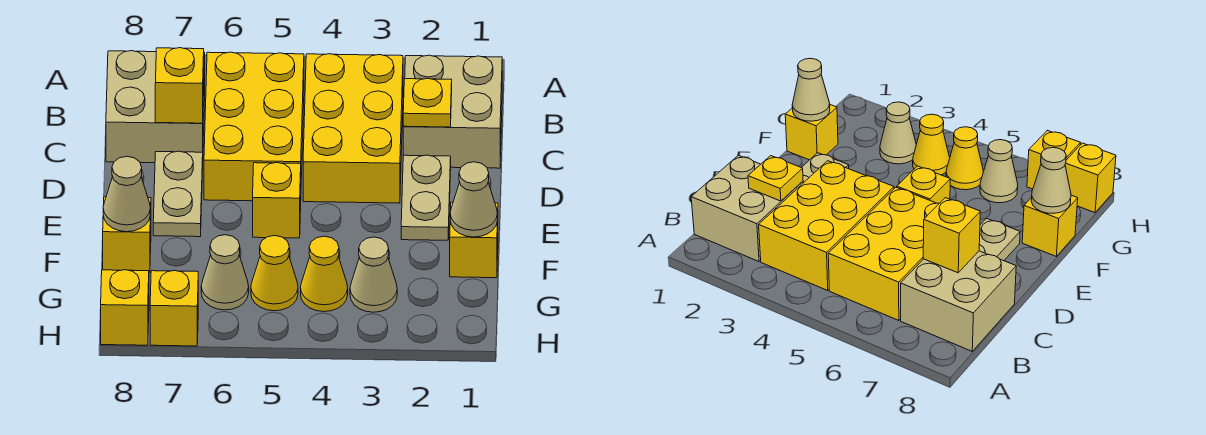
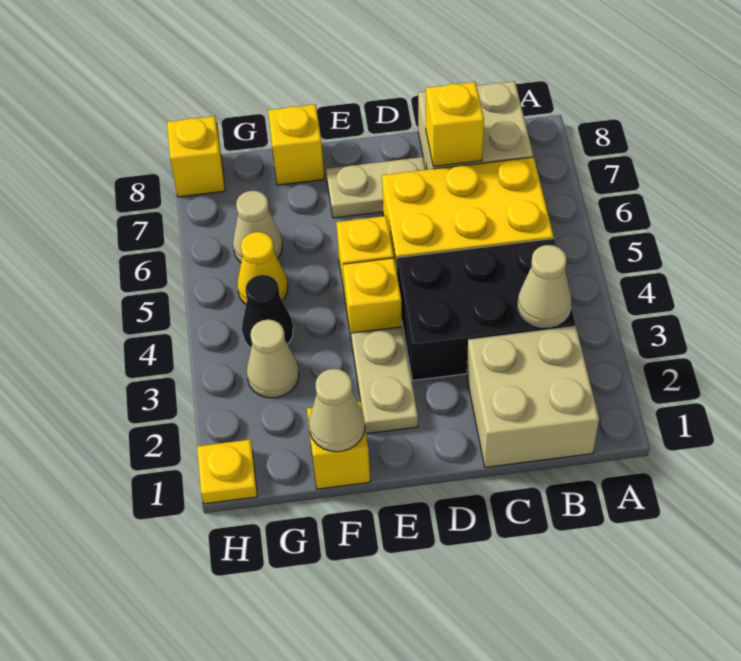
yellow brick B3:D4 level 1 -> black brick B3:D4 level 1
yellow plate C2 level 2 -> yellow plate H1 level 1
tan plate D2:E2 level 1 -> tan plate E2:E3 level 1
tan cone F8 level 2 -> tan cone B3 level 2
yellow cone G4 level 1 -> black cone G4 level 1
yellow brick H7 level 1 -> yellow brick E4 level 1

